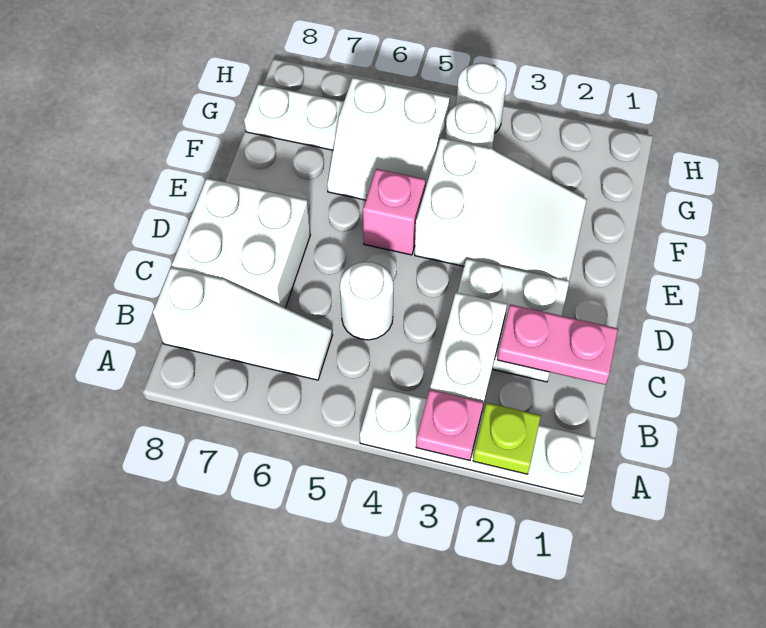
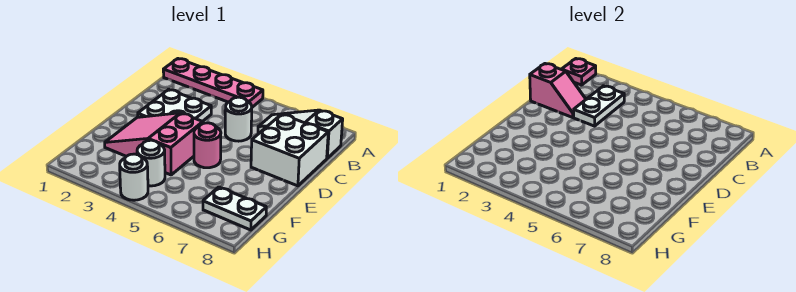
white plate A1:A4 level 1 -> pink plate A1:A4 level 1
lime plate A2 level 2 -> none
pink plate A3 level 2 -> pink plate A1 level 2
pink plate C1:C2 level 2 -> pink slope C1:C2 level 2 top 1
white slope E2:F4 level 1 top 4 -> pink slope E2:F4 level 1 top 4
pink brick E5 level 1 -> pink round brick E5 level 1
white slope F5:G6 level 1 top G -> none

